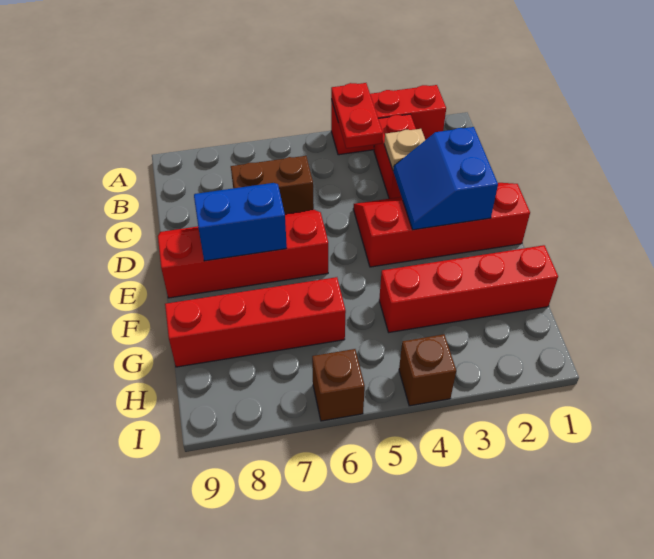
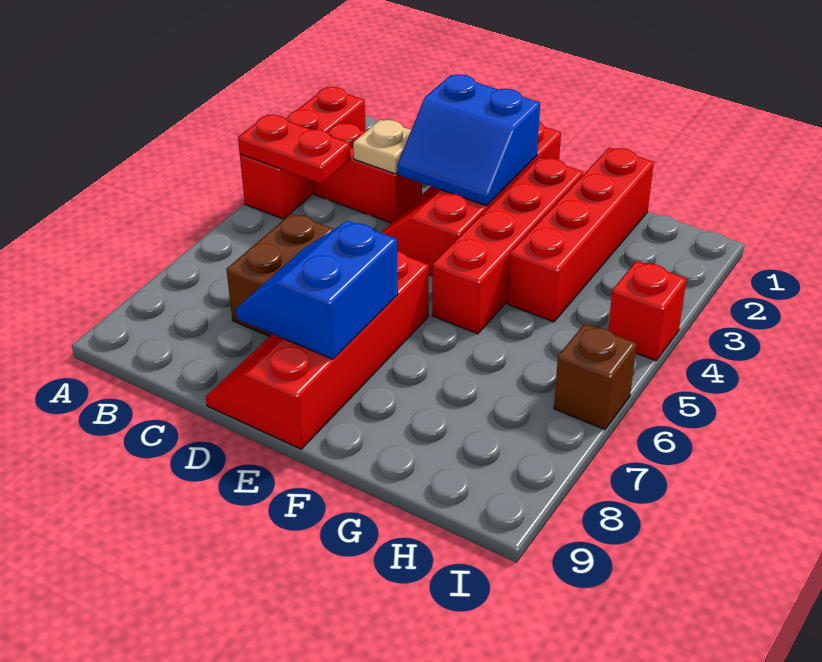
red brick G6:G9 level 1 -> red brick F2:F5 level 1
brown brick I4 level 1 -> red brick I4 level 1

